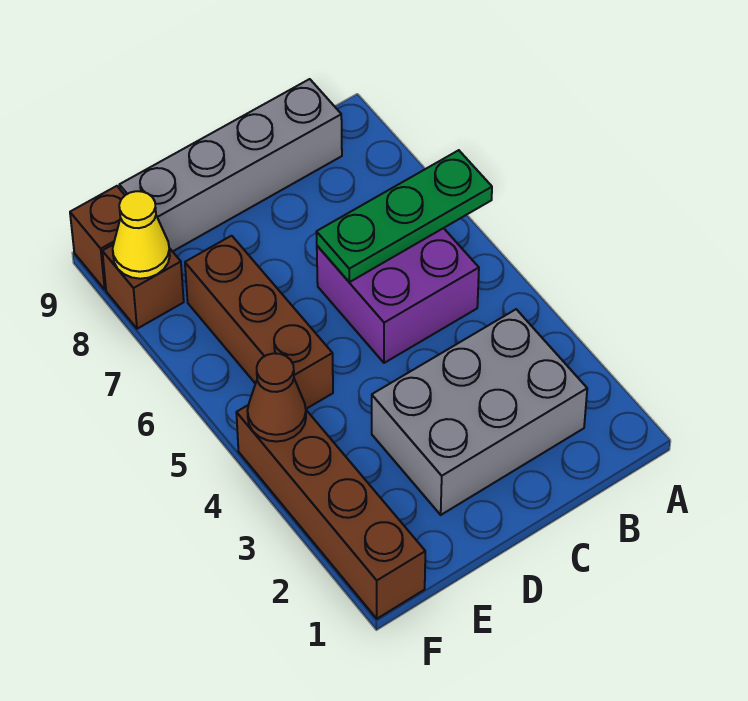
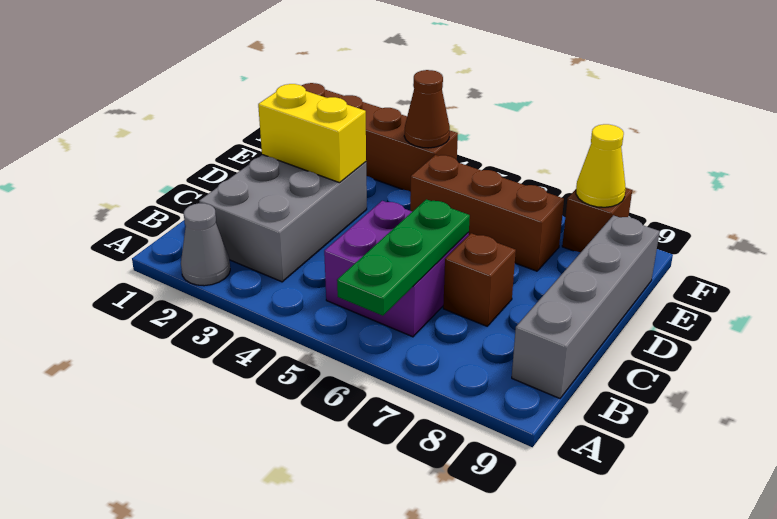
none -> grey cone A2 level 1
none -> yellow brick D2:D3 level 2
brown brick F9 level 1 -> brown brick C7 level 1

